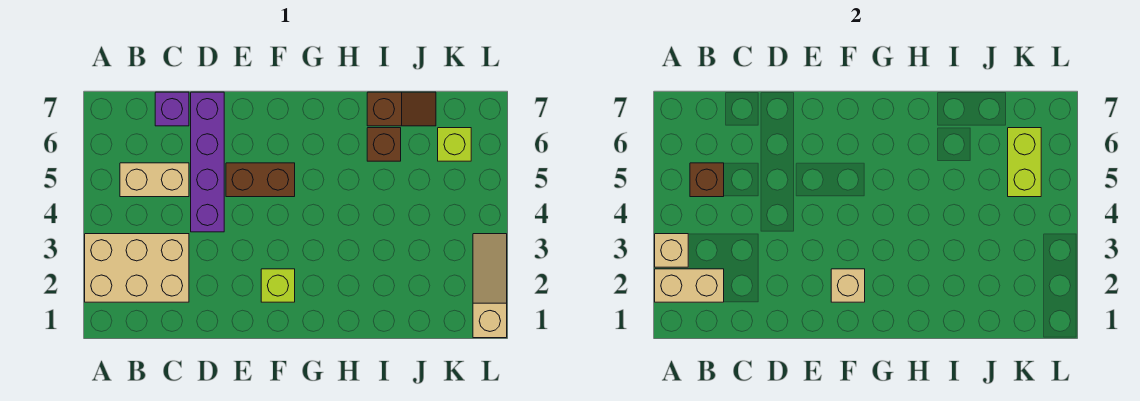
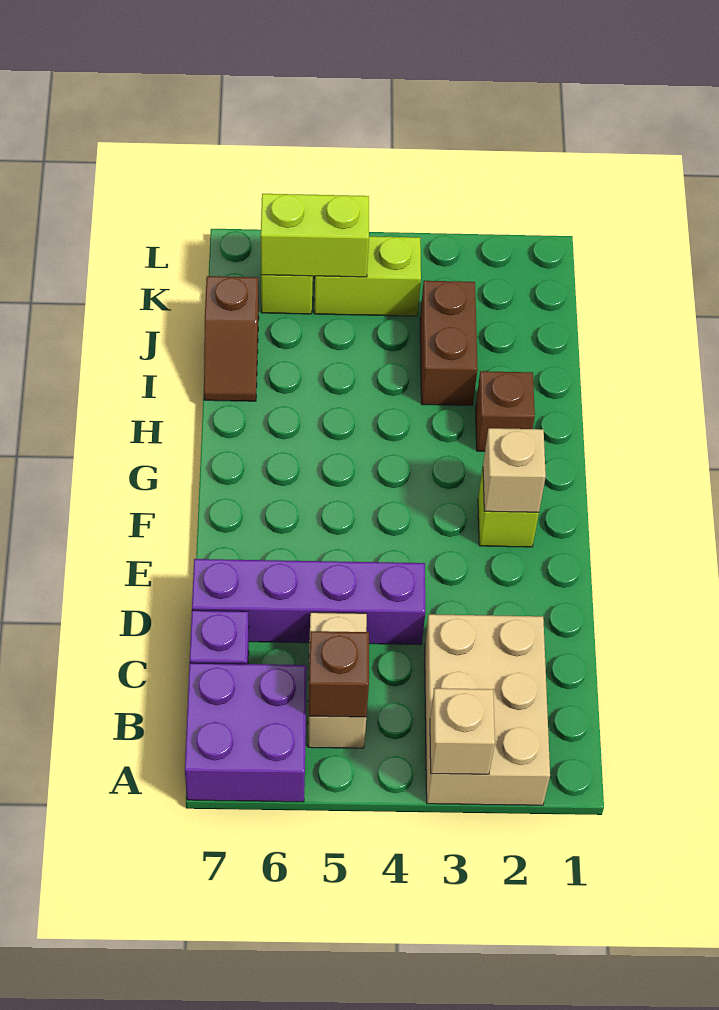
tan brick A2:B2 level 2 -> none
none -> purple brick A6:B7 level 1
brown brick E5:F5 level 1 -> brown brick I3:J3 level 1
brown brick I6 level 1 -> brown brick H2 level 1
brown slope I7:J7 level 1 top I -> brown slope I7:J7 level 1 top J
none -> lime brick K4:K5 level 1
tan slope L1:L3 level 1 top 1 -> none

